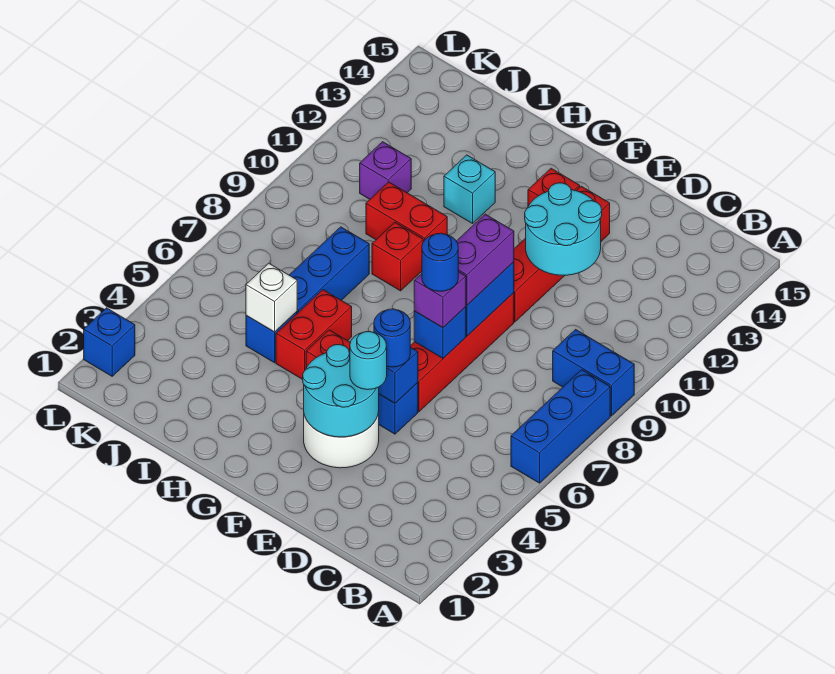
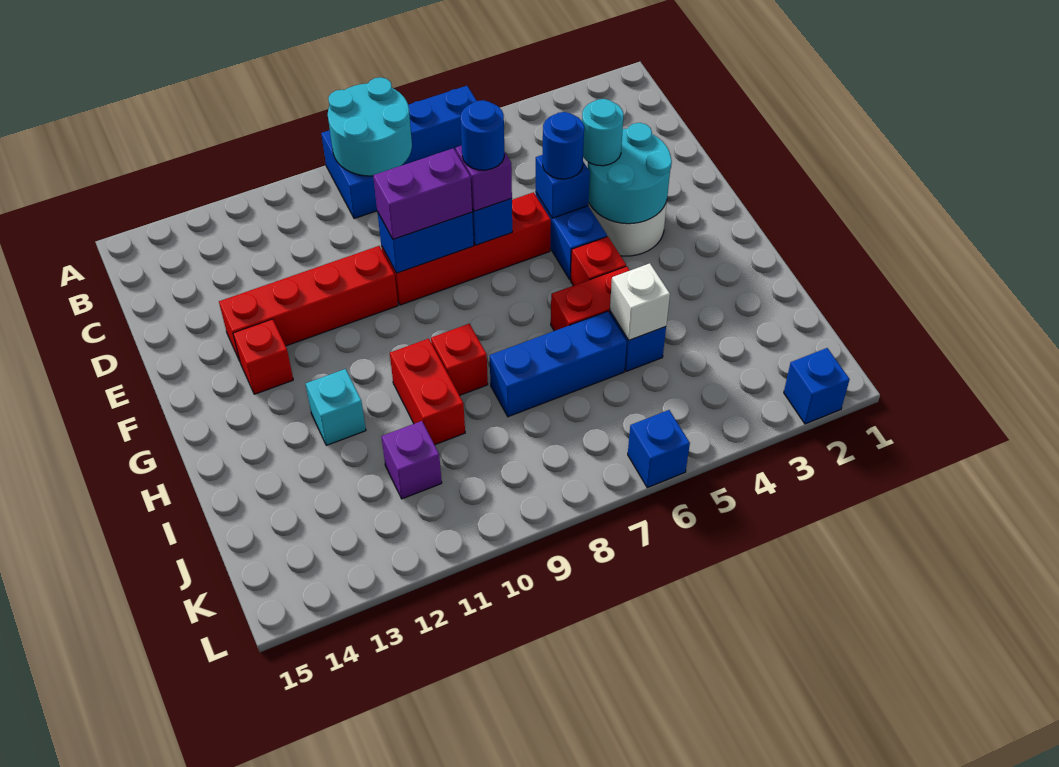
cyan round brick D11:E12 level 2 -> cyan round brick A8:B9 level 2
none -> blue brick L6 level 1

